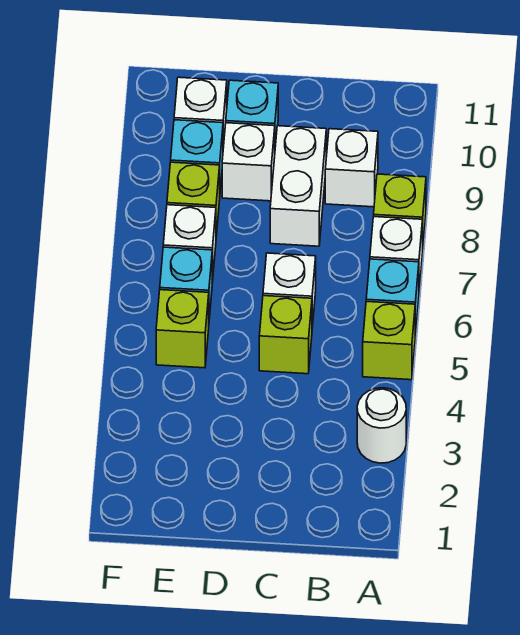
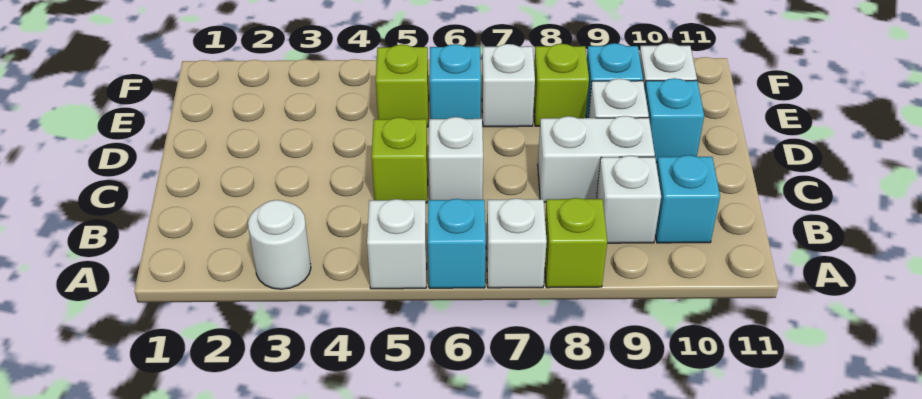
lime brick A5 level 1 -> white brick A5 level 1
none -> cyan brick B10 level 1

